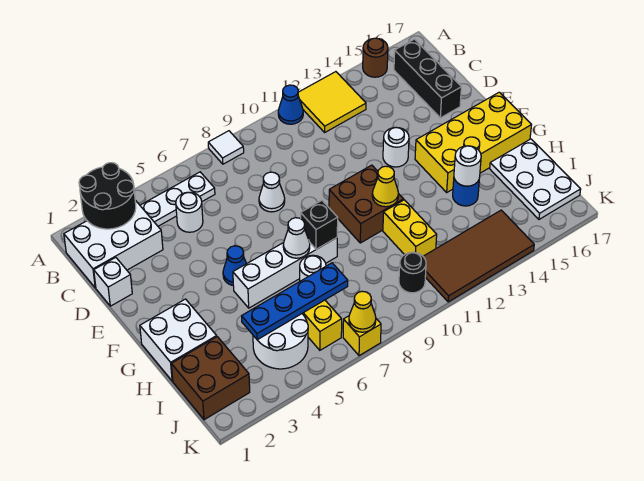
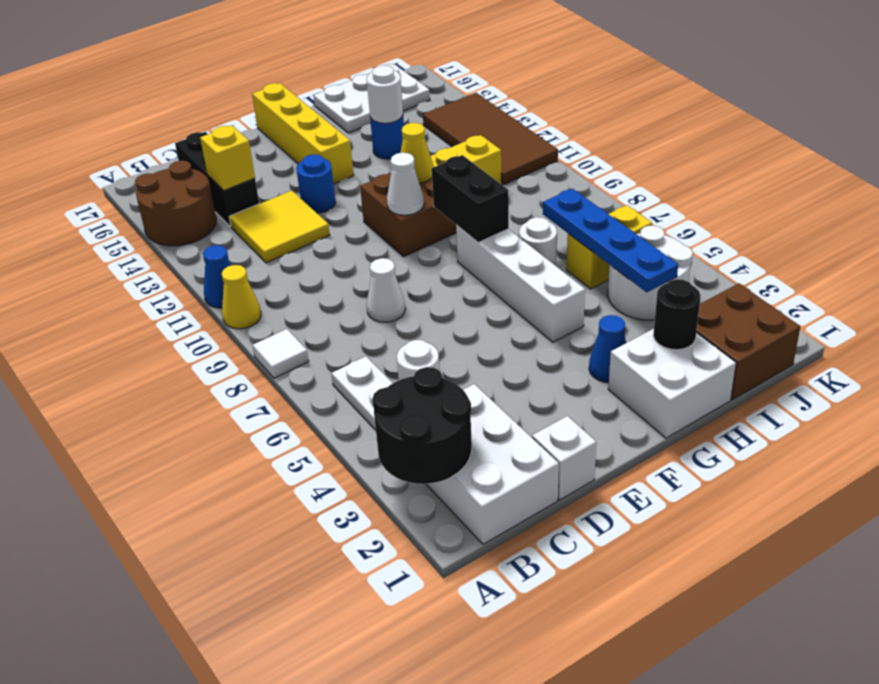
yellow tile A12:B13 level 1 -> yellow tile C12:D13 level 1
brown round brick A15 level 1 -> brown round brick A14:B15 level 1
black brick B16:D16 level 1 -> black brick C14:C16 level 1
white round brick E13 level 1 -> blue round brick E13 level 1
blue cone F5 level 1 -> blue cone G3 level 1
yellow brick F14:G17 level 1 -> yellow brick F14:F17 level 1
white cone G7 level 2 -> white cone F10 level 2
black brick G8 level 2 -> black brick G8:G9 level 2
black round brick J10 level 1 -> black round brick H2 level 2
yellow brick K7 level 1 -> yellow brick C14 level 2
yellow cone K7 level 2 -> yellow cone A10 level 1

